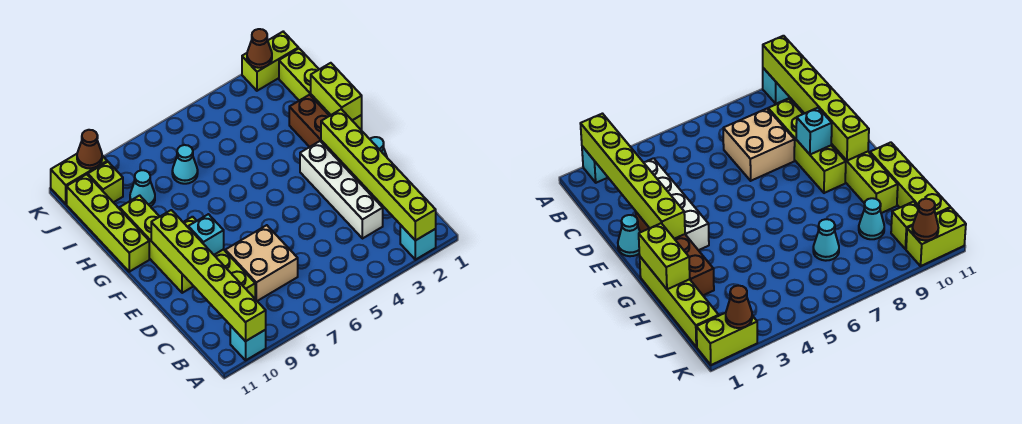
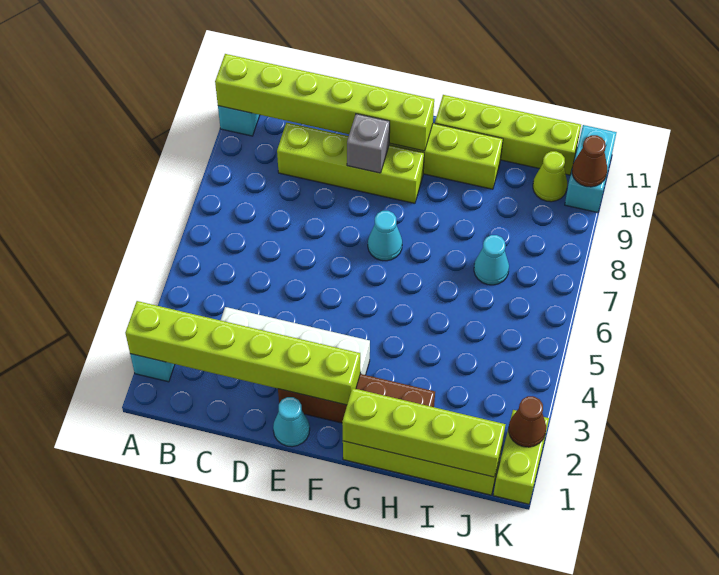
tan brick C7:D8 level 1 -> none
cyan brick E9 level 2 -> grey brick E9 level 2
lime brick G1:H1 level 2 -> lime brick G1:J1 level 2
cyan cone I9 level 1 -> cyan cone F7 level 1
lime brick J10 level 1 -> lime cone J10 level 1
lime brick K10:K11 level 1 -> cyan brick K10:K11 level 1

